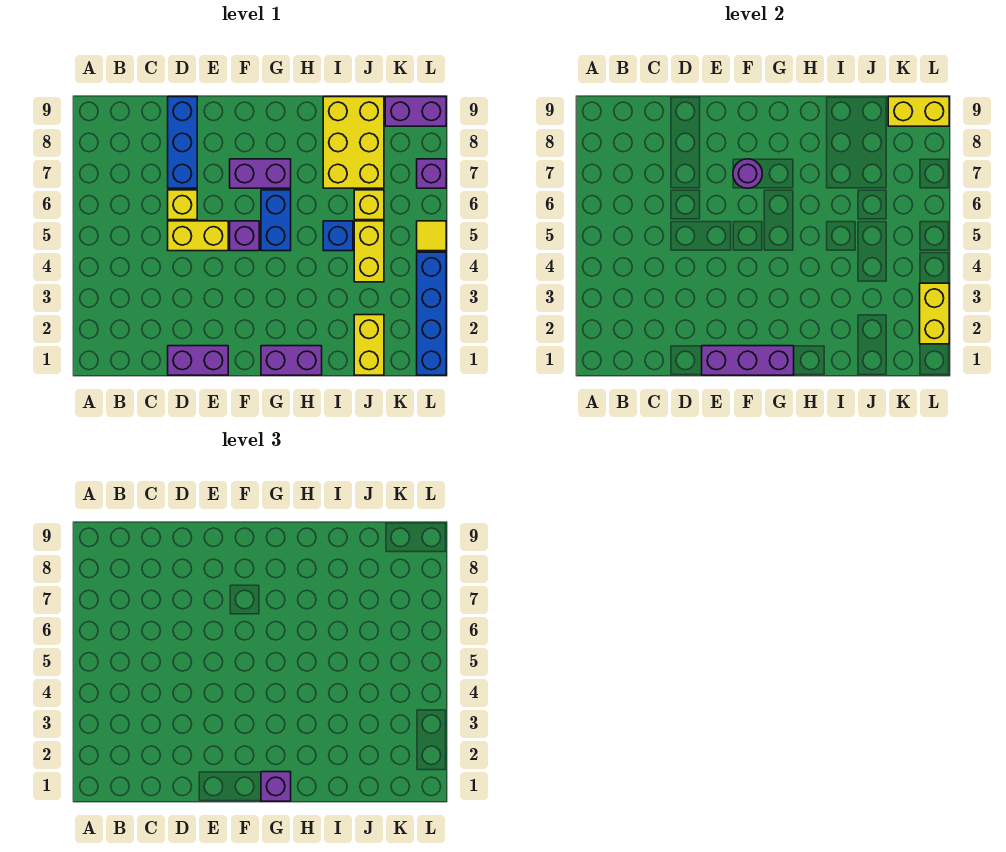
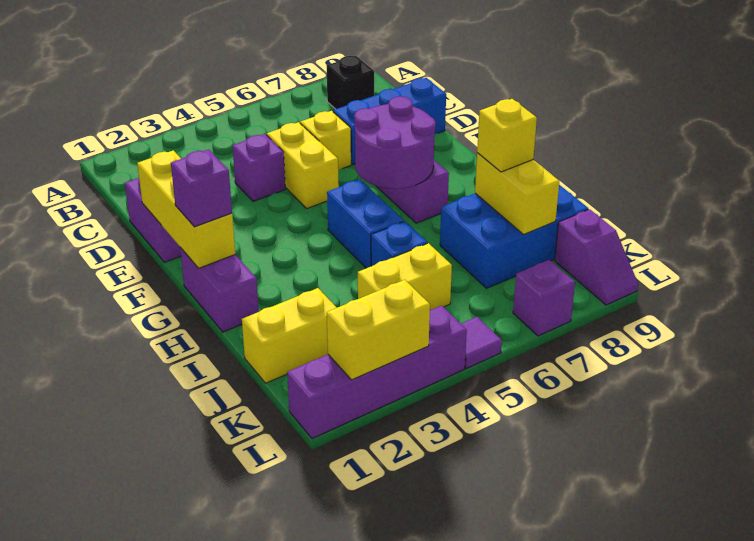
none -> black brick B8 level 1
purple brick E1:G1 level 2 -> yellow brick E1:G1 level 2
purple brick F5 level 1 -> purple brick D4 level 1
purple round brick F7 level 2 -> purple round brick F6:G7 level 2
blue brick G5:G6 level 1 -> blue brick G5:H5 level 1
yellow brick I7:J9 level 1 -> blue brick I7:J9 level 1
yellow brick J6 level 1 -> yellow brick I8 level 3
purple brick K9:L9 level 1 -> purple slope K9:L9 level 1 top K
yellow brick K9:L9 level 2 -> yellow brick I8:J8 level 2
blue brick L1:L4 level 1 -> purple brick L1:L4 level 1
yellow tile L5 level 1 -> purple tile L5 level 1

